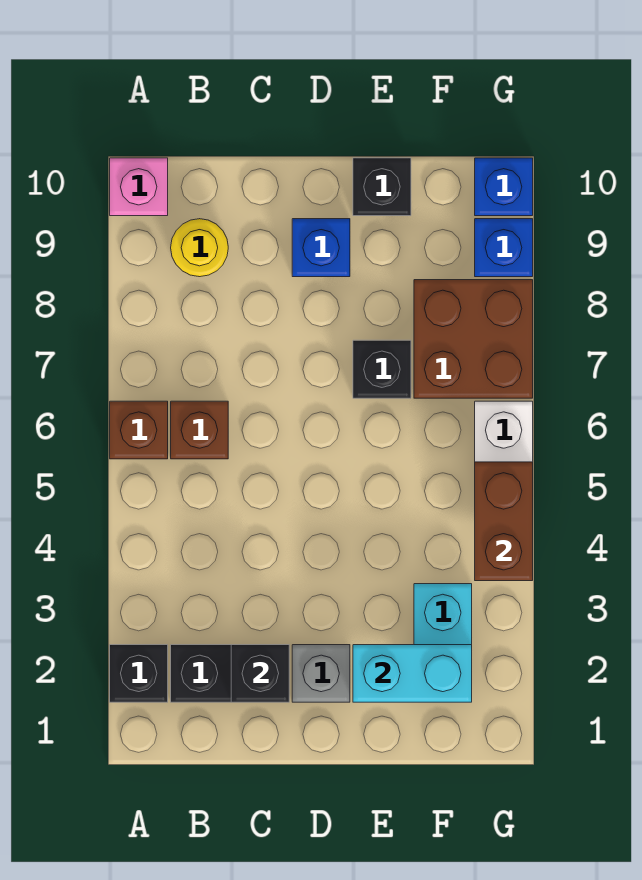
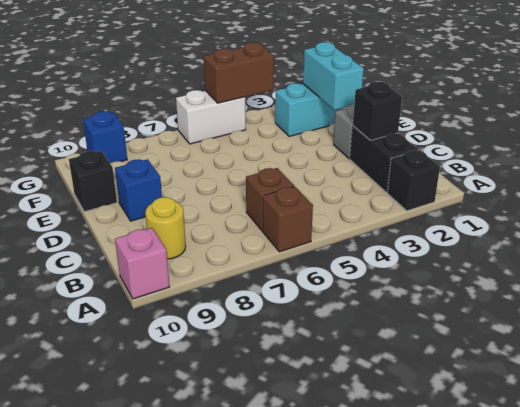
black brick E7 level 1 -> none
brown brick F7:G8 level 1 -> none
blue brick G10 level 1 -> none

